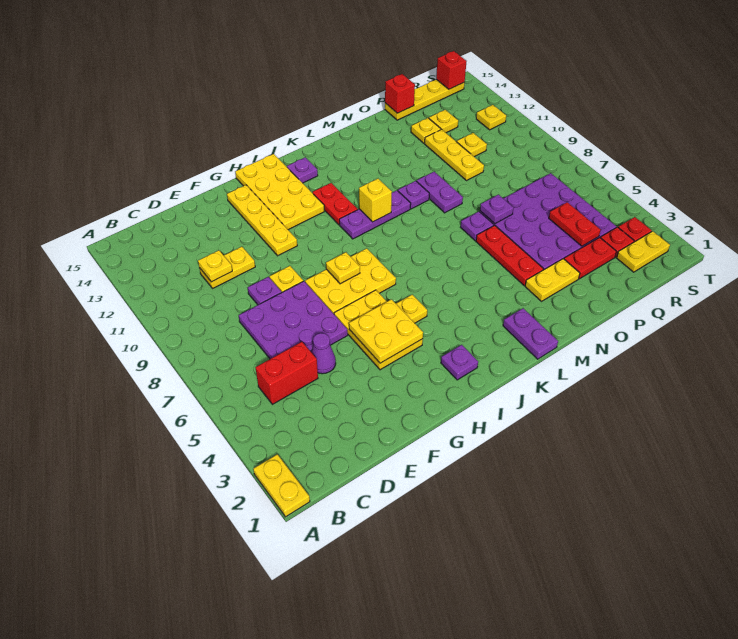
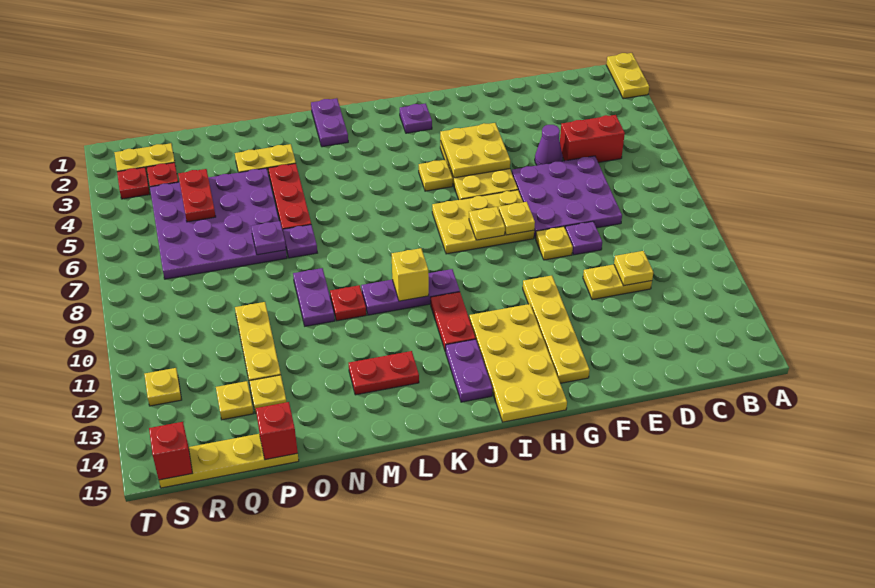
purple plate J14 level 1 -> purple plate J13:J14 level 1
purple plate M10 level 1 -> red plate M10 level 1
red plate P3:Q3 level 1 -> red plate L13:M13 level 1
yellow plate Q11 level 1 -> yellow plate G8 level 2

